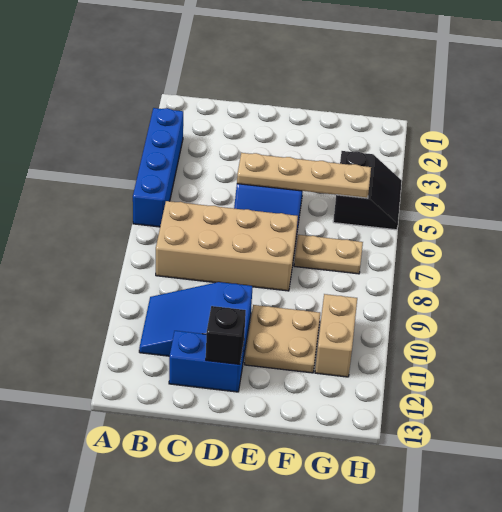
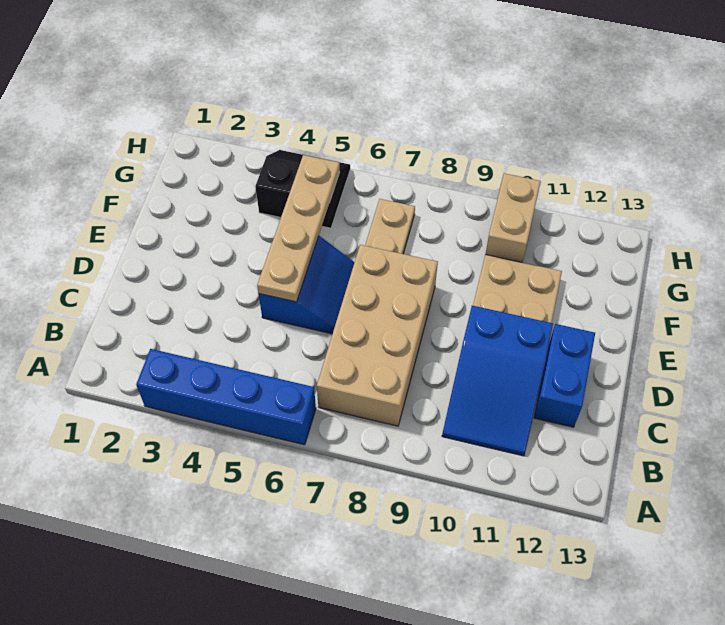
black brick D12 level 2 -> none
tan brick G10:G11 level 1 -> tan brick G10:H10 level 1

